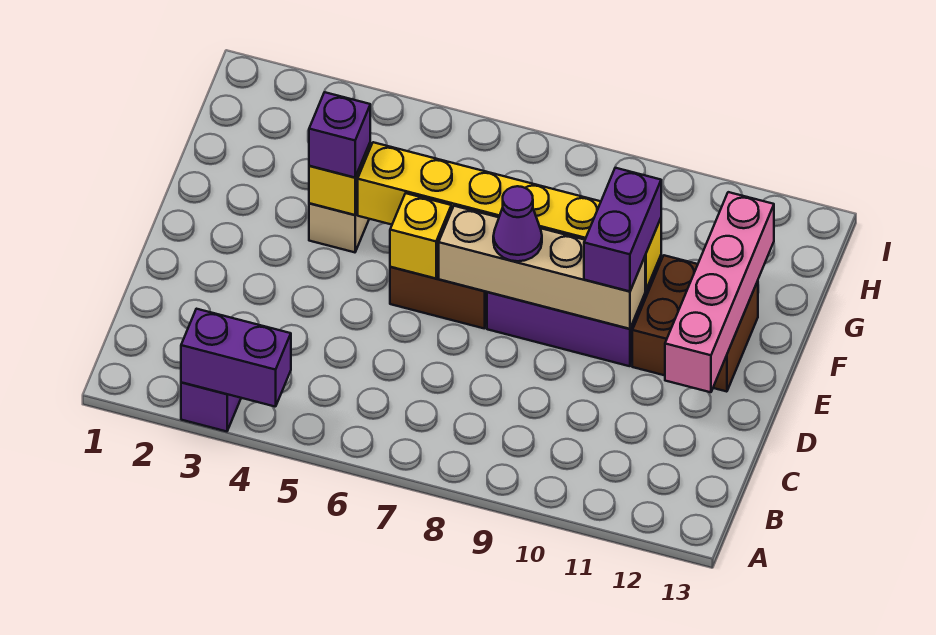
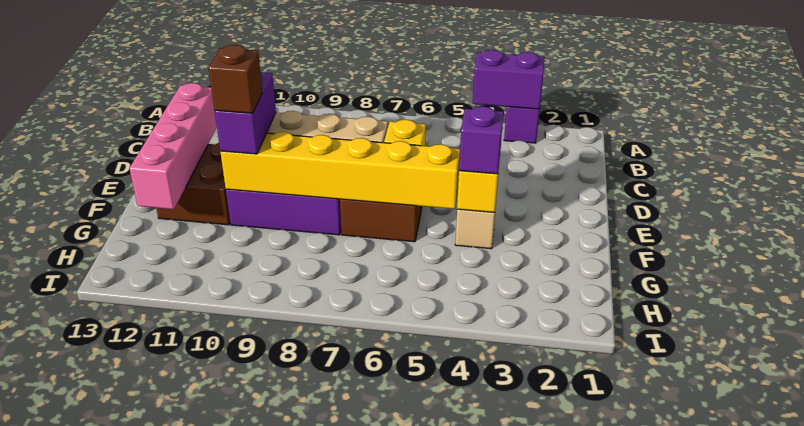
purple cone E8 level 3 -> none
none -> brown brick F10 level 4

